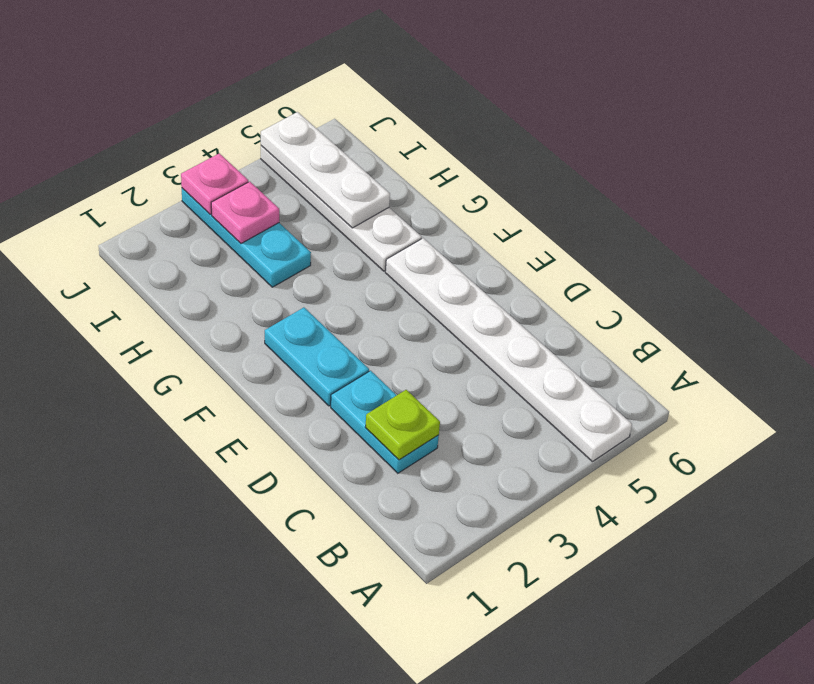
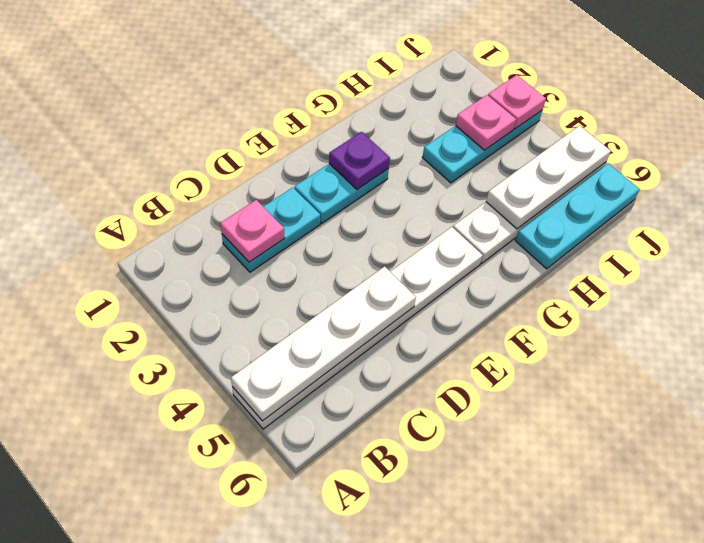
none -> white plate A5:D5 level 2
lime plate C2 level 2 -> pink plate C2 level 2
none -> purple plate F2 level 2
none -> cyan plate H6:J6 level 1

